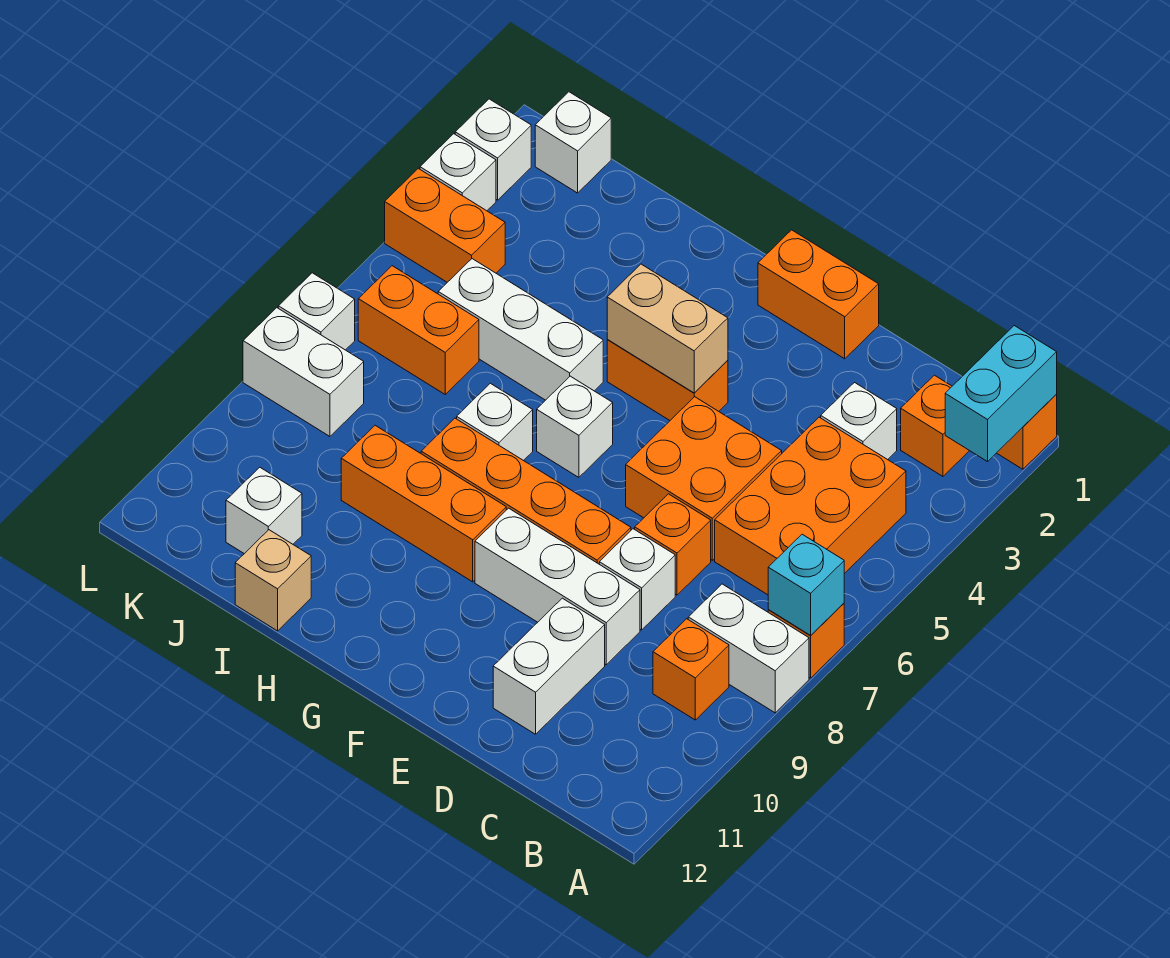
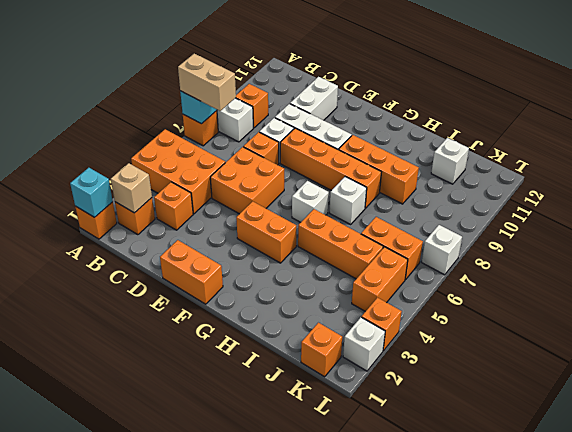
cyan brick A1:A2 level 2 -> cyan brick A1 level 2
orange brick B4:C6 level 1 -> orange brick A4:C5 level 1
white brick C3 level 1 -> orange brick C3 level 1
tan brick F4:G4 level 2 -> tan brick A7:B7 level 3
white brick H5:J5 level 1 -> orange brick H5:J5 level 1
tan brick I12 level 1 -> tan brick B2 level 2
white brick K1 level 1 -> orange brick K1 level 1
orange brick K4:L4 level 1 -> orange brick K4:K5 level 1
white brick K8:L8 level 1 -> none
white brick L3 level 1 -> orange brick L3 level 1

